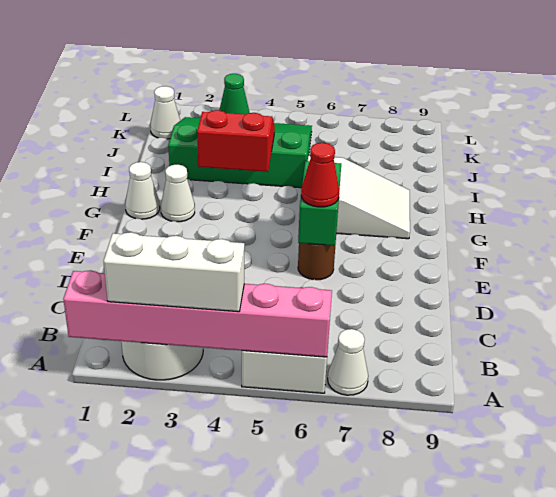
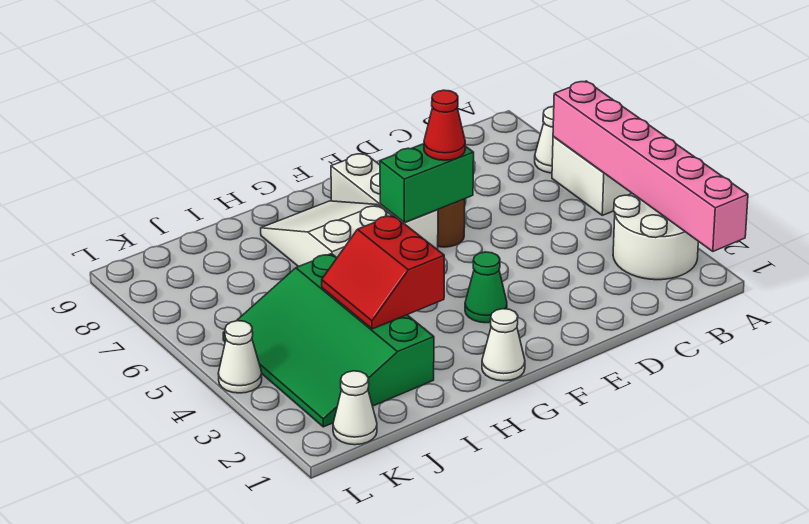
white brick A2:A4 level 3 -> white brick F6:F8 level 1
white cone G2 level 1 -> white cone L4 level 1
green cone L3 level 1 -> green cone F3 level 1

